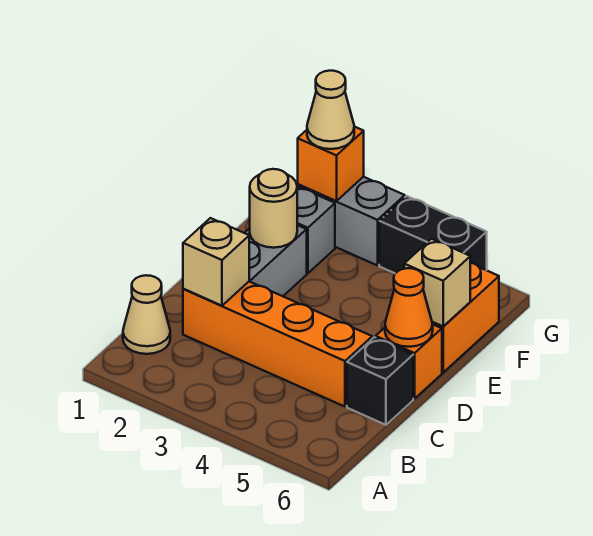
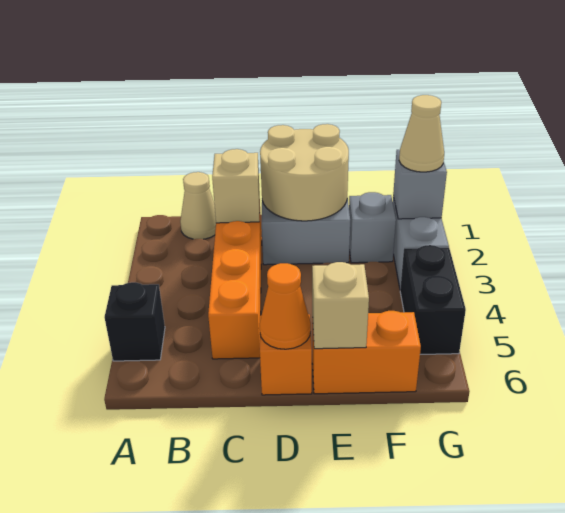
black brick C6 level 1 -> black brick A5 level 1
tan round brick E2 level 2 -> tan round brick D1:E2 level 2
orange brick G2 level 2 -> grey brick G2 level 2

